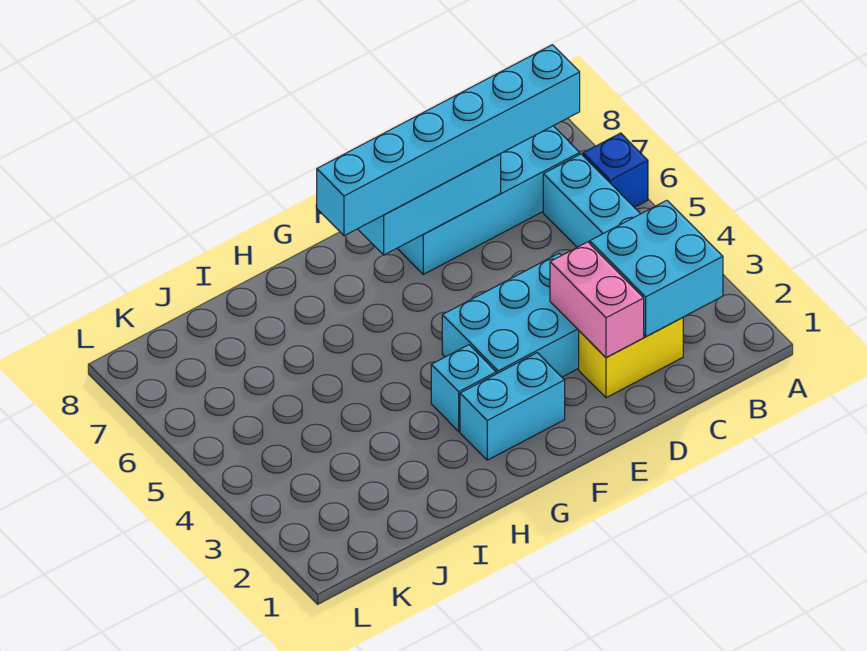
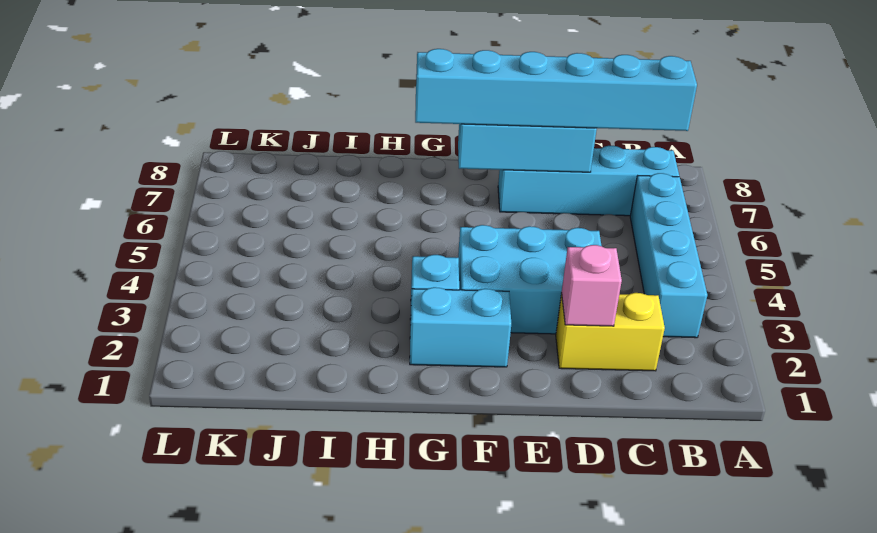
blue brick A6 level 1 -> none
cyan brick B2:C3 level 2 -> none
pink brick D2:D3 level 2 -> pink brick D2 level 2

